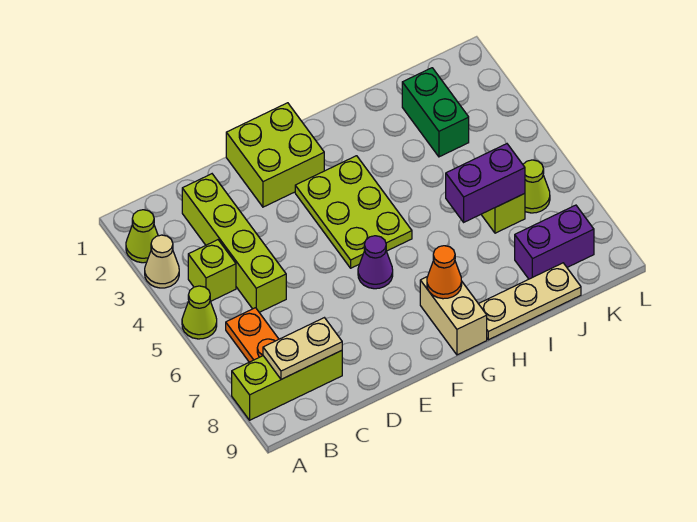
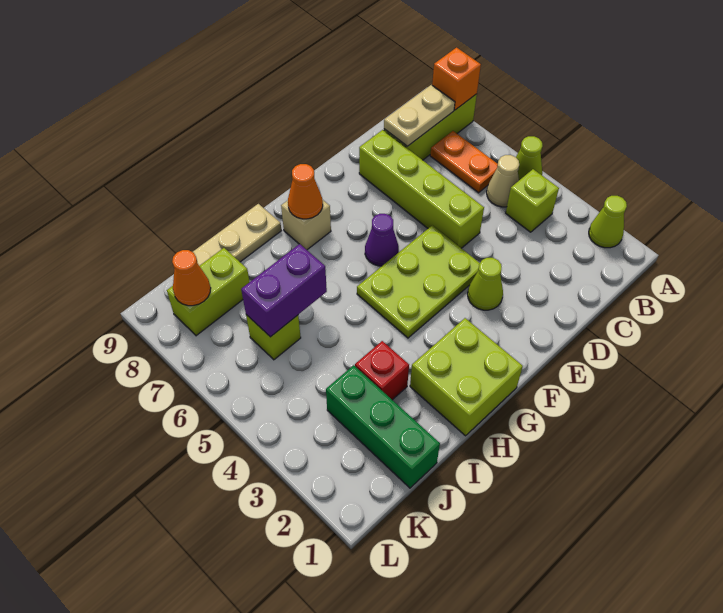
tan cone A3 level 1 -> tan cone B5 level 1
none -> orange brick A8 level 2
lime brick C2:C5 level 1 -> lime brick D5:D8 level 1
lime brick E1:F2 level 1 -> lime brick G1:H2 level 1
lime plate F3:G5 level 1 -> lime plate E4:G5 level 1
tan brick G8:G9 level 1 -> tan brick G8 level 1
none -> red brick I3 level 1
green brick J2:J3 level 1 -> green brick J1:J3 level 1
purple brick J8:K8 level 1 -> lime brick J8:K8 level 1
lime cone K6 level 1 -> lime cone E3 level 1
none -> orange cone K8 level 2

